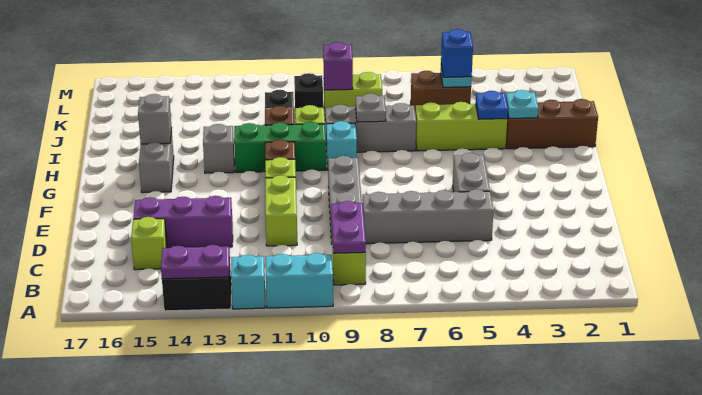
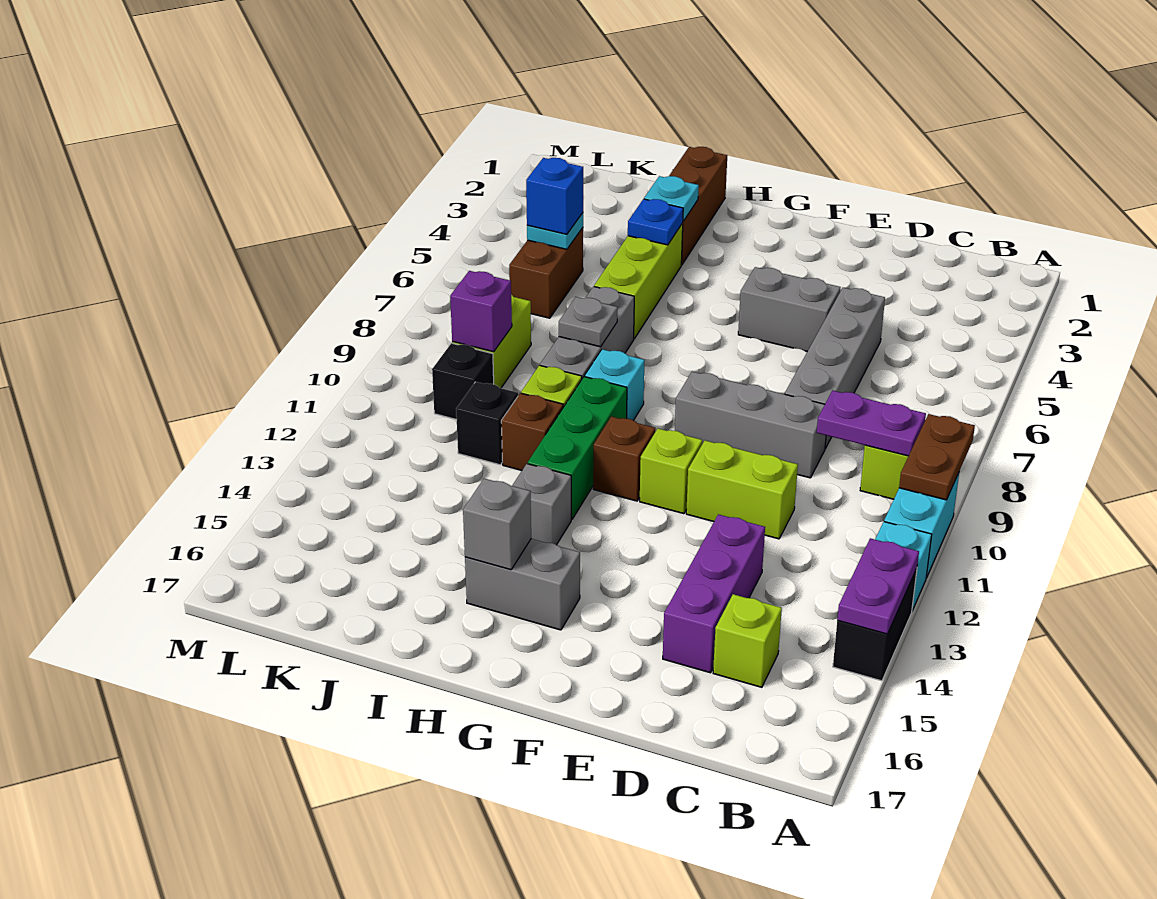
none -> brown plate A9:A10 level 2

